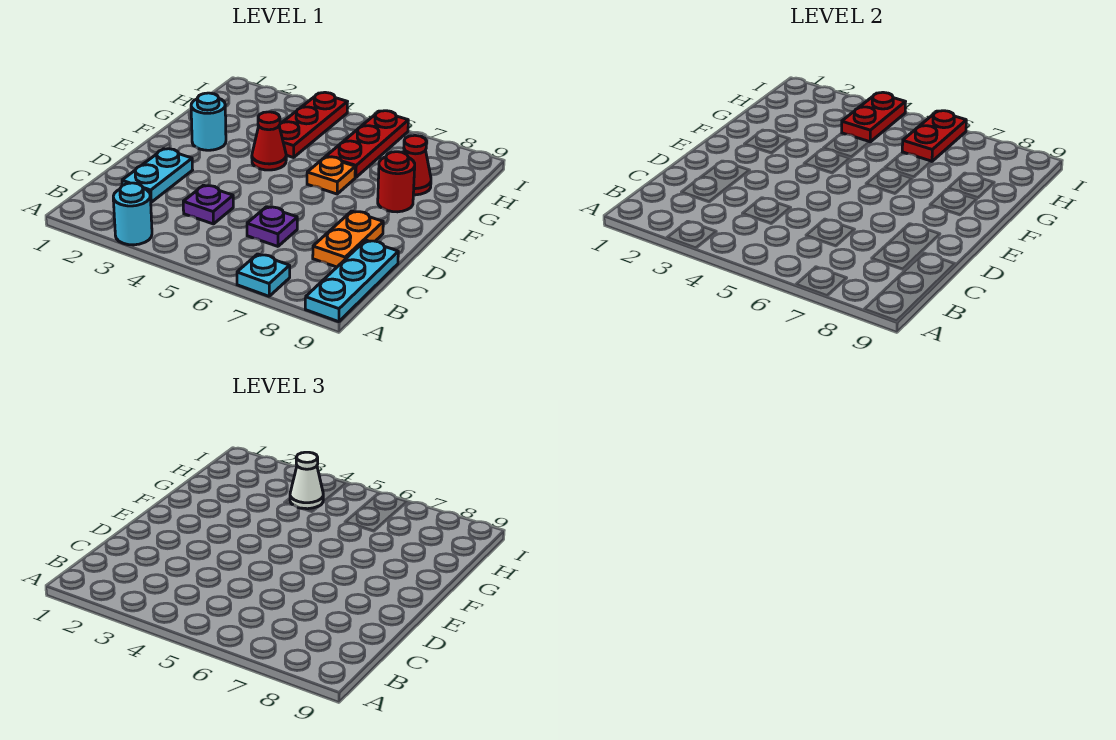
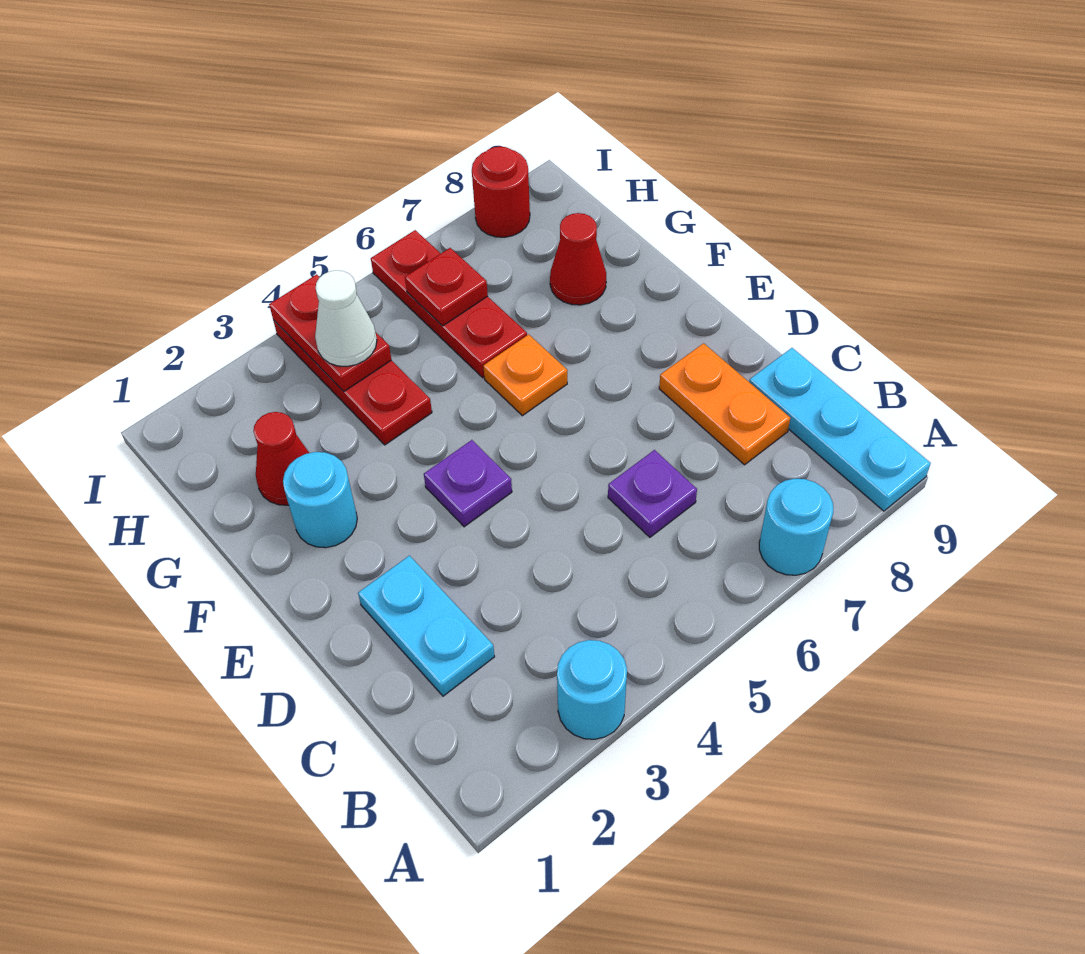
cyan plate A7 level 1 -> cyan round brick A7 level 1
purple plate C4 level 1 -> purple plate E4 level 1
red cone F4 level 1 -> red cone G2 level 1
red round brick F8 level 1 -> red round brick I8 level 1
red plate H6:I6 level 2 -> red plate H6 level 2

